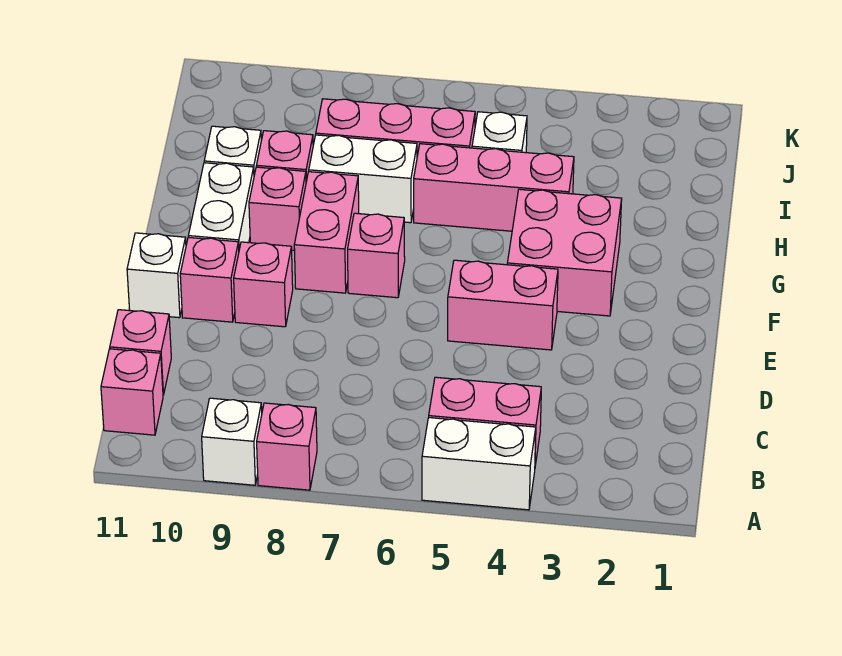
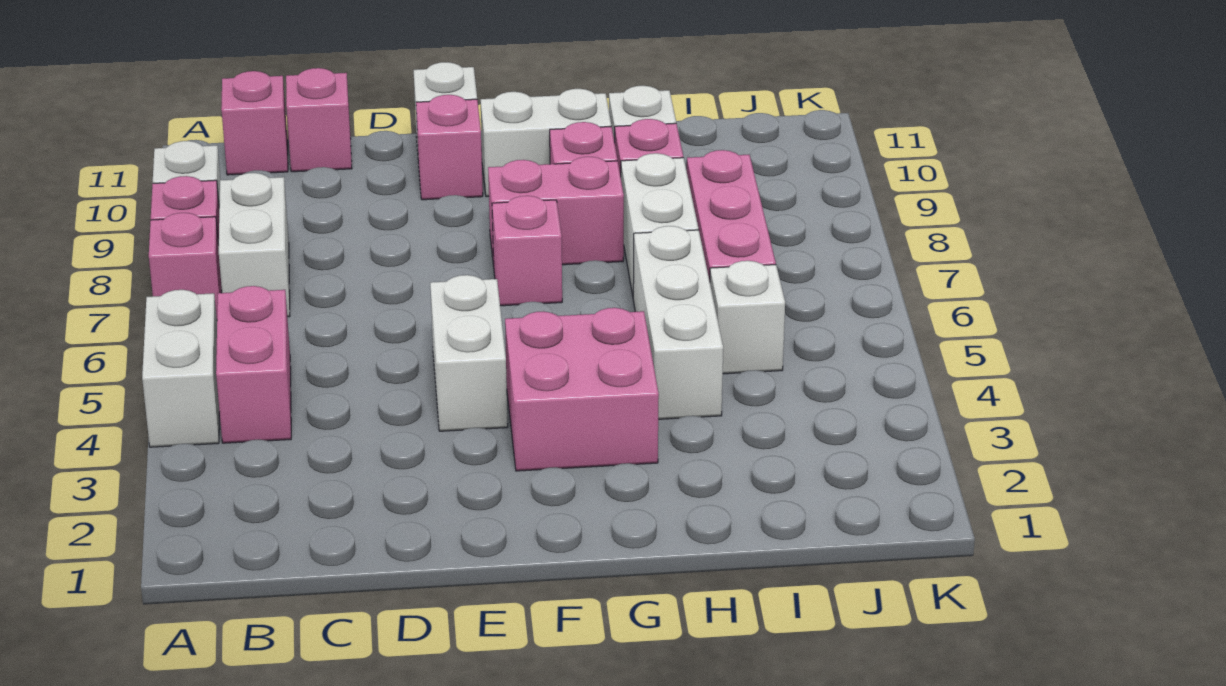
none -> white brick B7:B8 level 1
pink brick E4:E5 level 1 -> white brick E4:E5 level 1
pink brick E9 level 1 -> pink brick A7 level 1
pink brick H4:H6 level 1 -> white brick H4:H6 level 1

